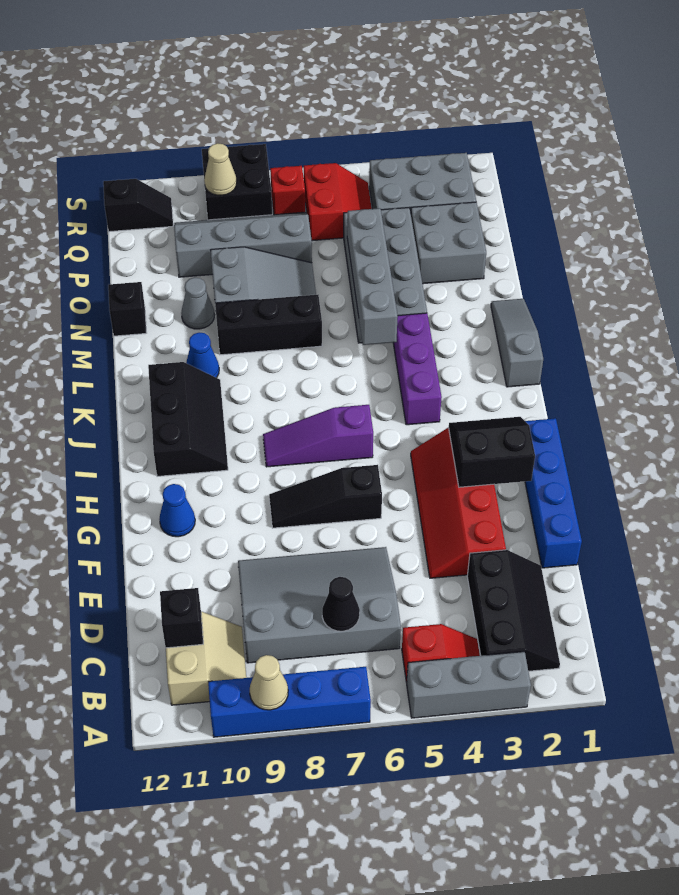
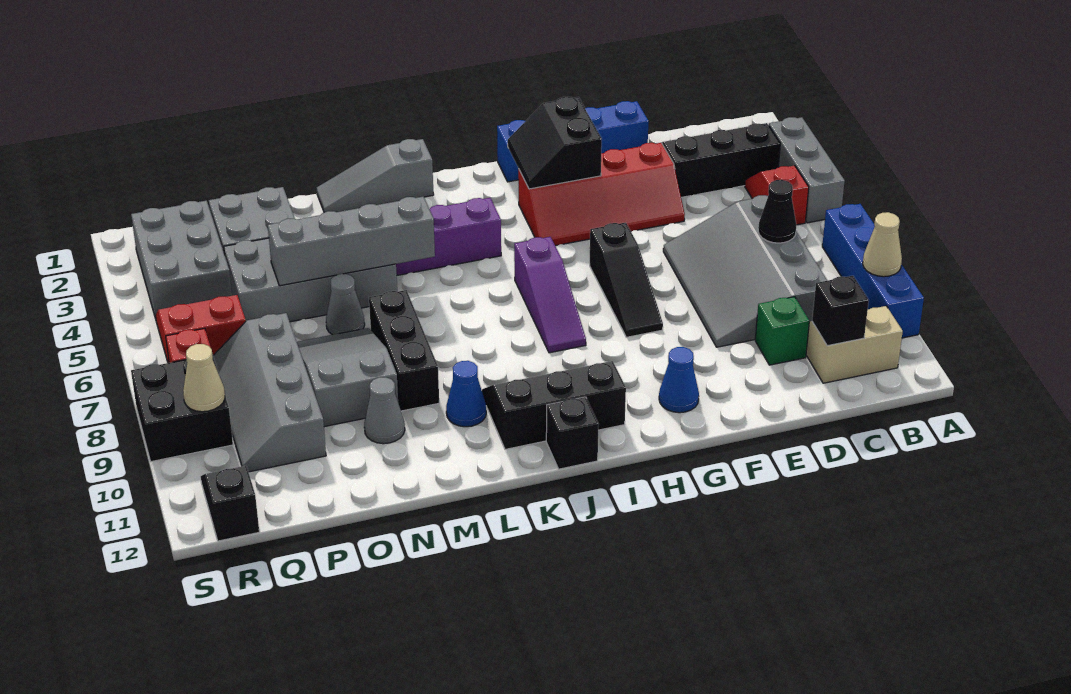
none -> green brick D10 level 1
none -> grey cone N6 level 1
black brick N12 level 1 -> black brick J12 level 1

